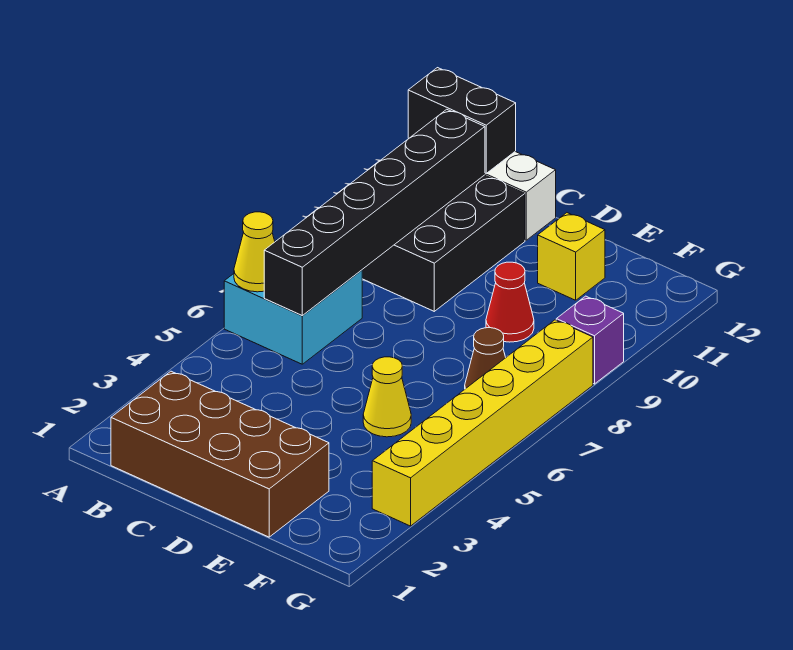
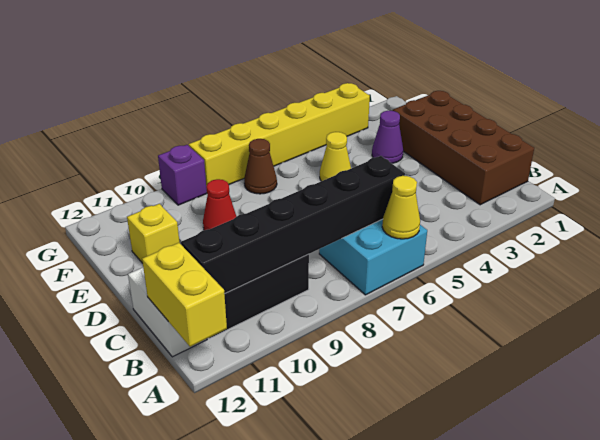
black brick A12:B12 level 2 -> yellow brick A12:B12 level 2
none -> purple cone E3 level 1

